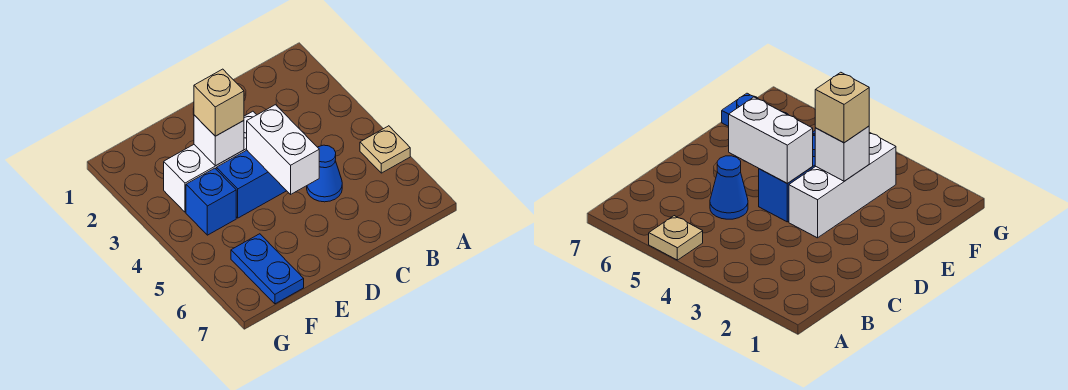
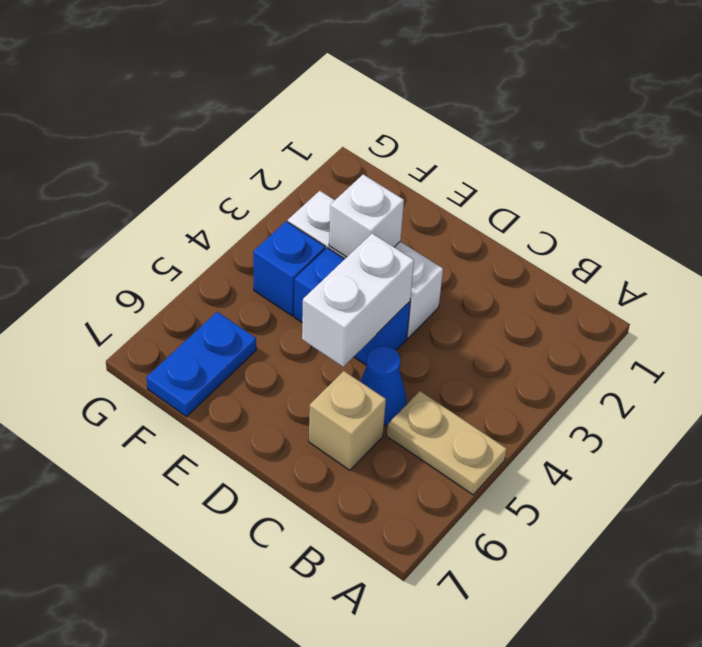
tan plate A5 level 1 -> tan plate A5:B5 level 1
tan brick E3 level 3 -> tan brick C6 level 1

